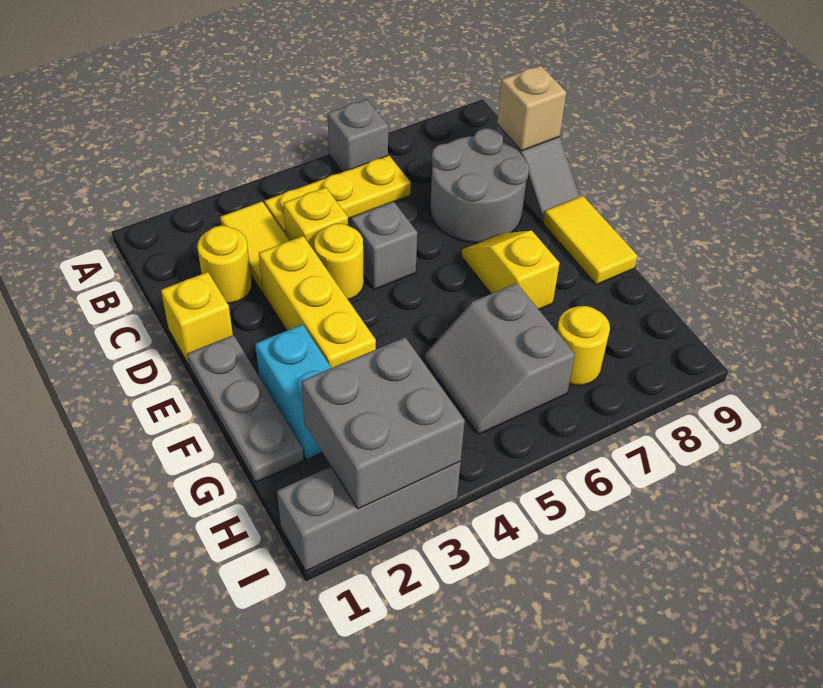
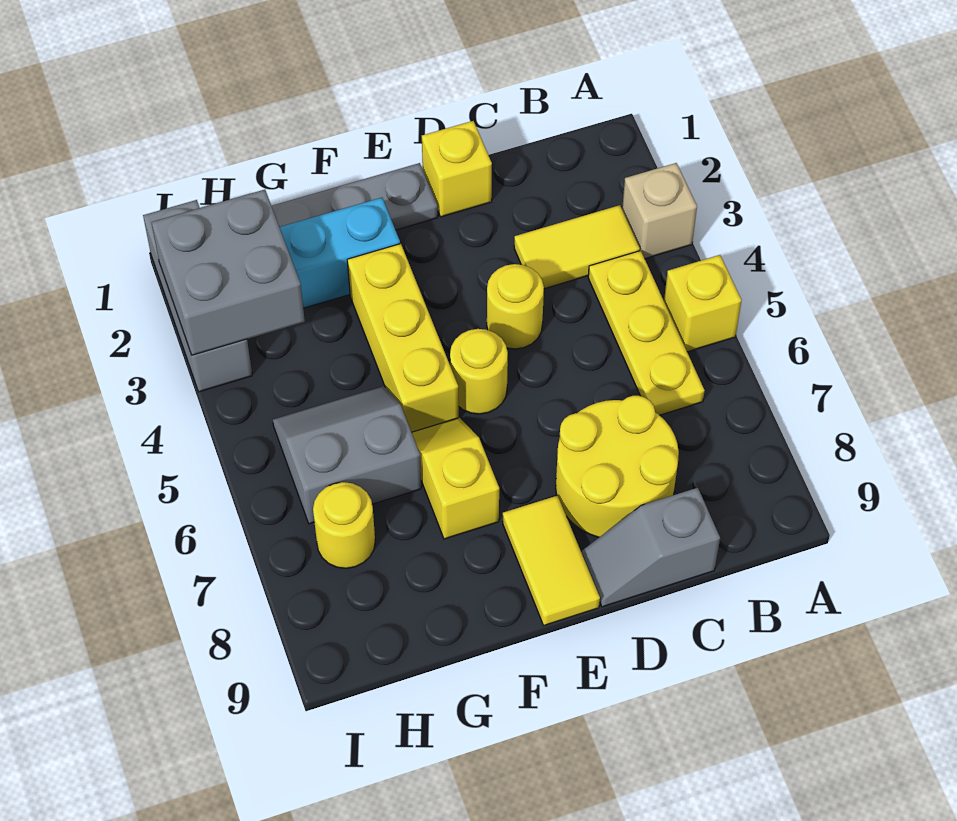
grey brick A6 level 1 -> none
yellow round brick C2 level 1 -> yellow round brick E5 level 1
yellow brick C4 level 1 -> yellow brick A5 level 1
grey round brick C7:D8 level 1 -> yellow round brick C7:D8 level 1
tan brick C9 level 2 -> tan brick A3 level 1
yellow brick D3:F3 level 1 -> yellow brick F3:F5 level 1
grey brick D5 level 1 -> none
yellow slope E7:F7 level 1 top F -> yellow slope F6:F7 level 1 top 7
yellow tile E9:F9 level 1 -> yellow tile E8:E9 level 1

